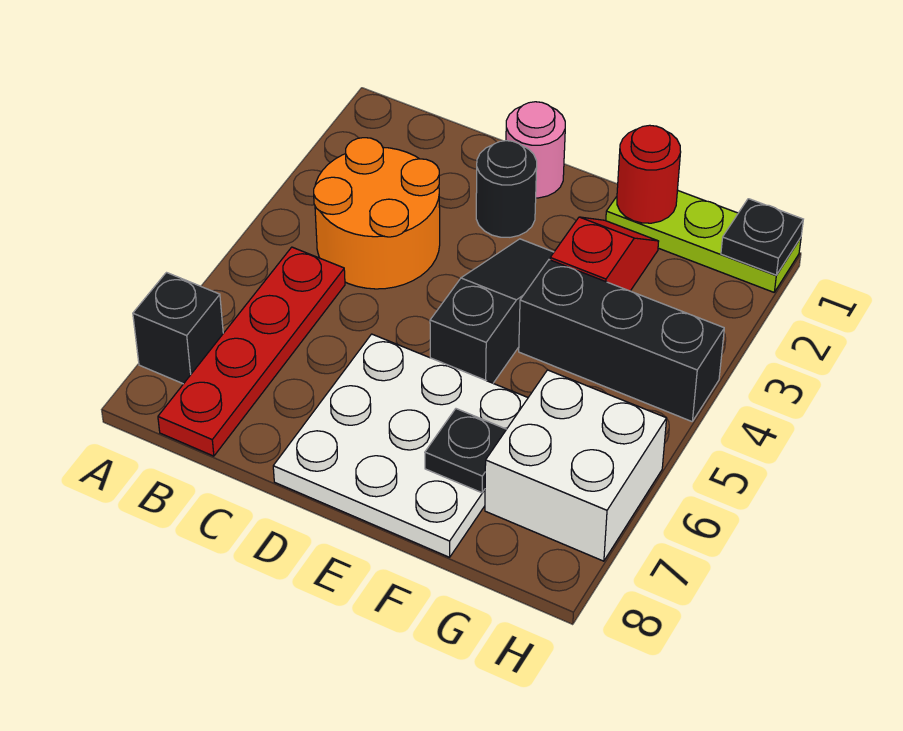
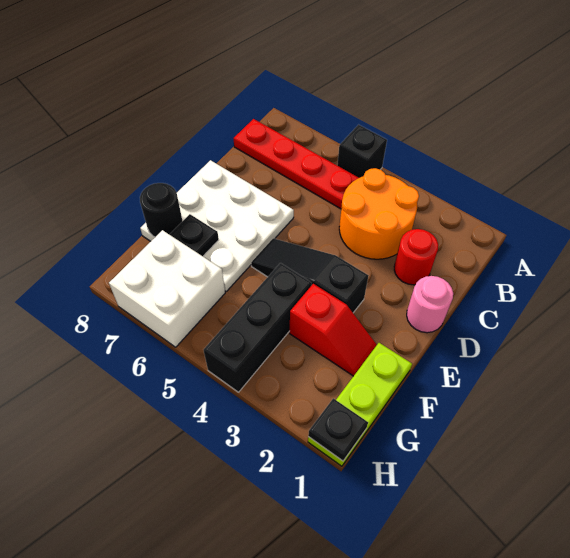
black brick A7 level 1 -> black brick A5 level 1
black round brick D2 level 1 -> black round brick F8 level 2
black slope E3:E5 level 1 top 5 -> black slope E3:E5 level 1 top 3
red round brick F1 level 2 -> red round brick C2 level 1

